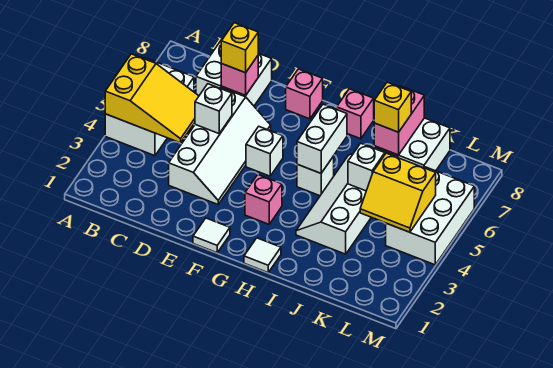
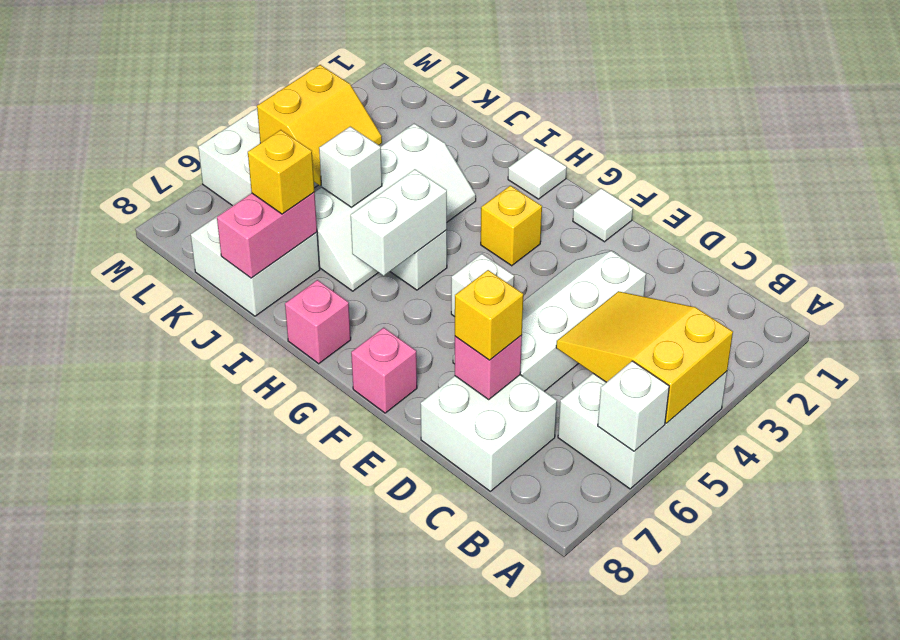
white brick D5 level 2 -> white brick A6 level 2
pink brick G3 level 1 -> yellow brick G3 level 1
yellow slope K4:L5 level 2 top 5 -> yellow slope K4:L5 level 2 top L

